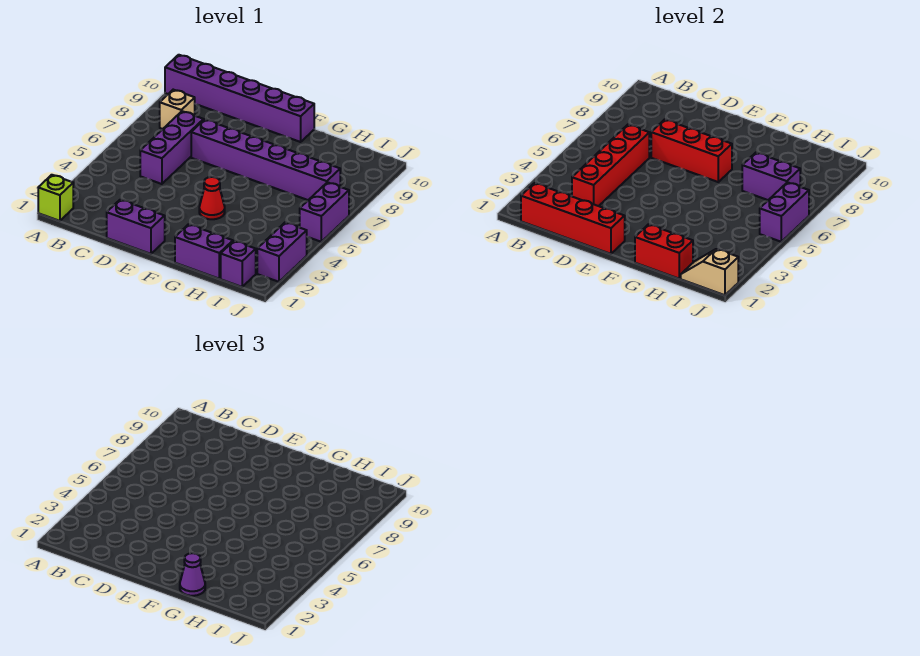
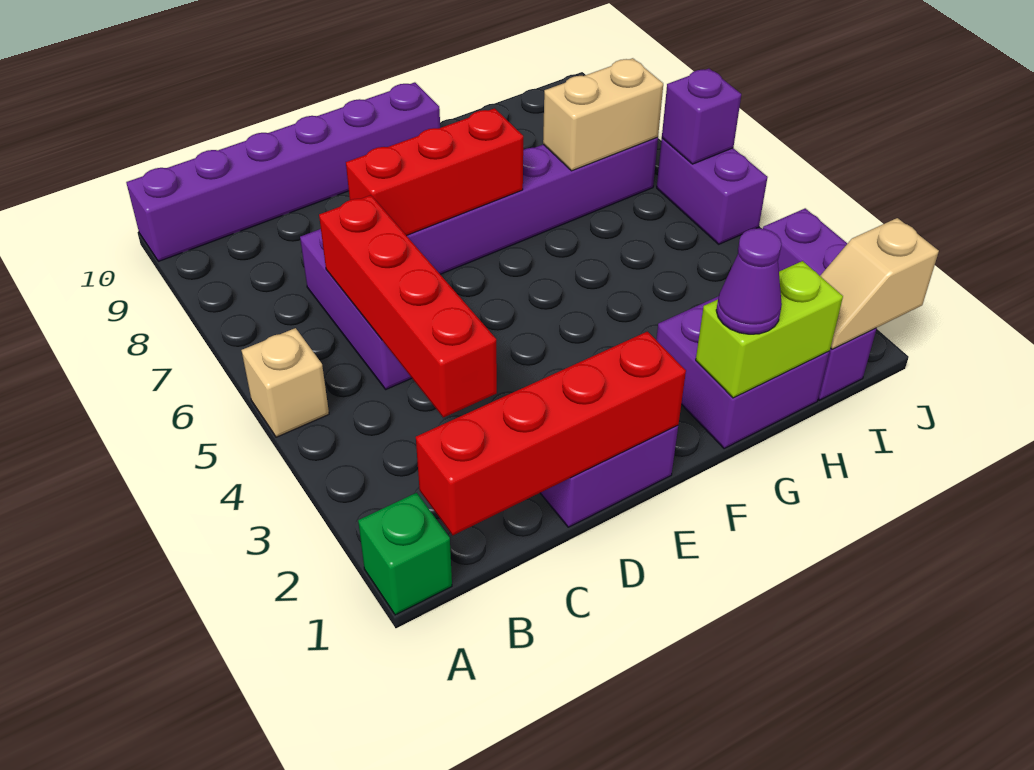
lime brick A1 level 1 -> green brick A1 level 1
tan brick B8 level 1 -> tan brick A5 level 1
red cone F4 level 1 -> none
purple brick G1:H1 level 1 -> purple brick G1:H2 level 1
red brick G1:H1 level 2 -> lime brick G1:H1 level 2
purple brick H7:I7 level 2 -> tan brick H7:I7 level 2
purple brick J5:J6 level 2 -> purple brick J6 level 2

